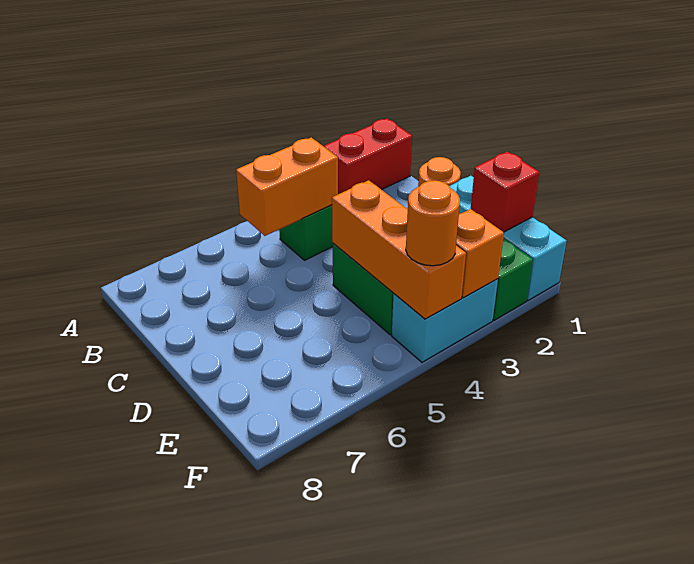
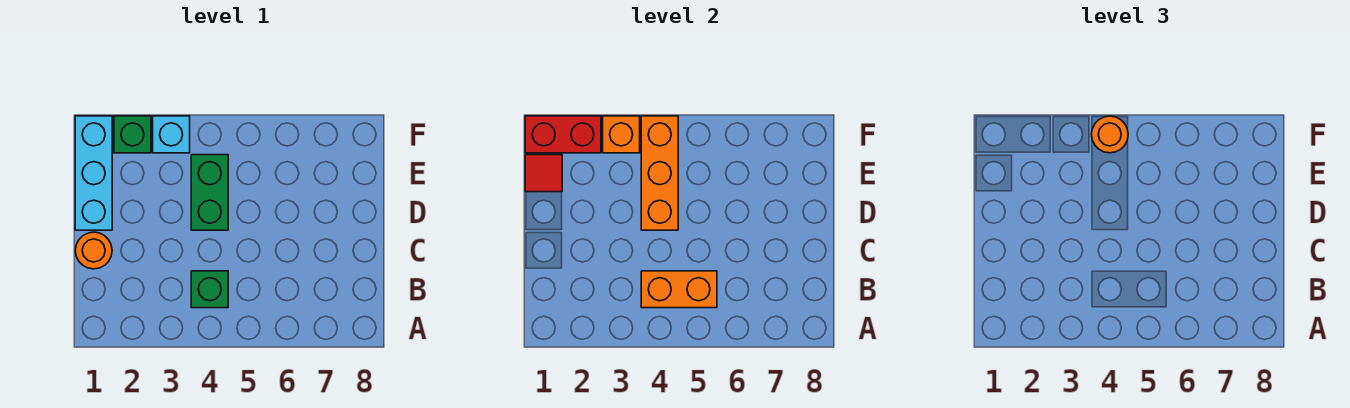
red brick A1:A2 level 1 -> red brick F1:F2 level 2
red brick E1 level 2 -> red tile E1 level 2
cyan brick F3:F4 level 1 -> cyan brick F3 level 1

